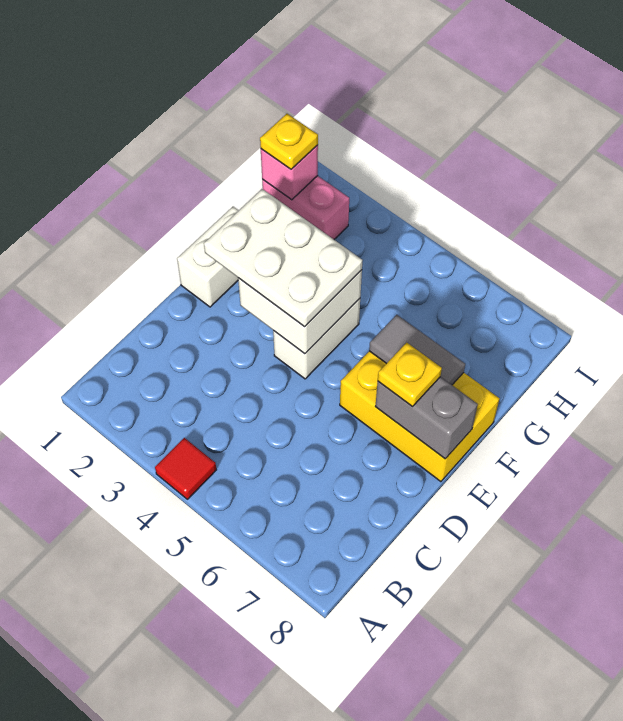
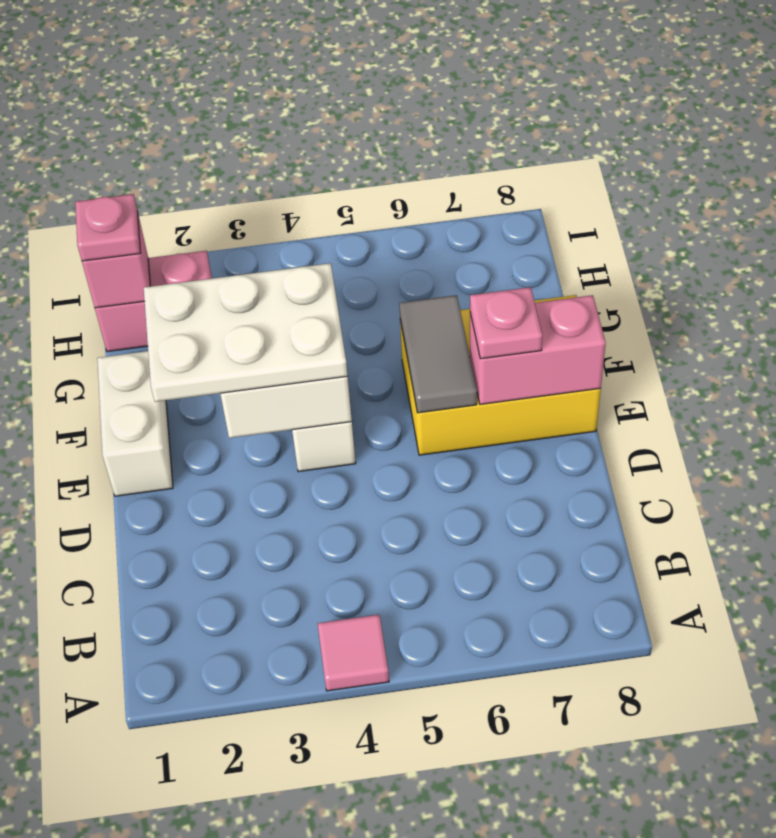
red tile A4 level 1 -> pink tile A4 level 1
grey brick E7:E8 level 2 -> pink brick E7:E8 level 2
yellow plate E7 level 3 -> pink plate E7 level 3
grey tile F6:F7 level 2 -> grey tile E6:F6 level 2
yellow plate H1 level 3 -> pink plate H1 level 3

